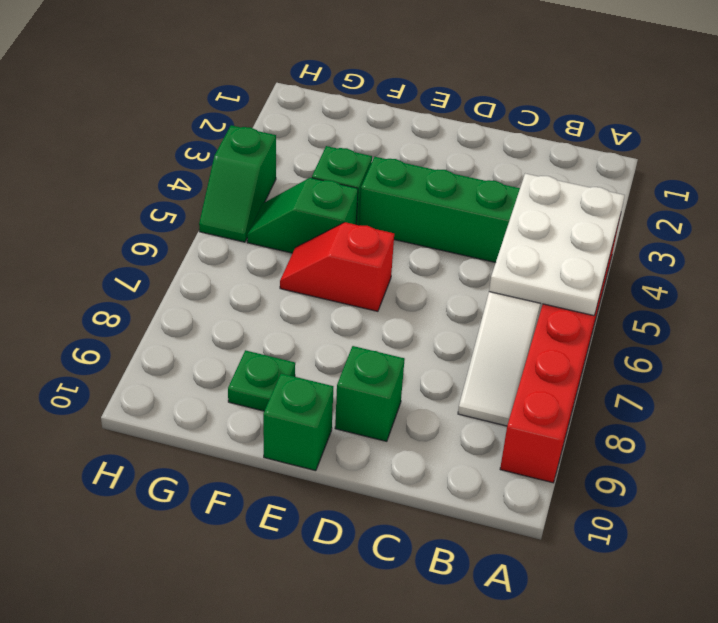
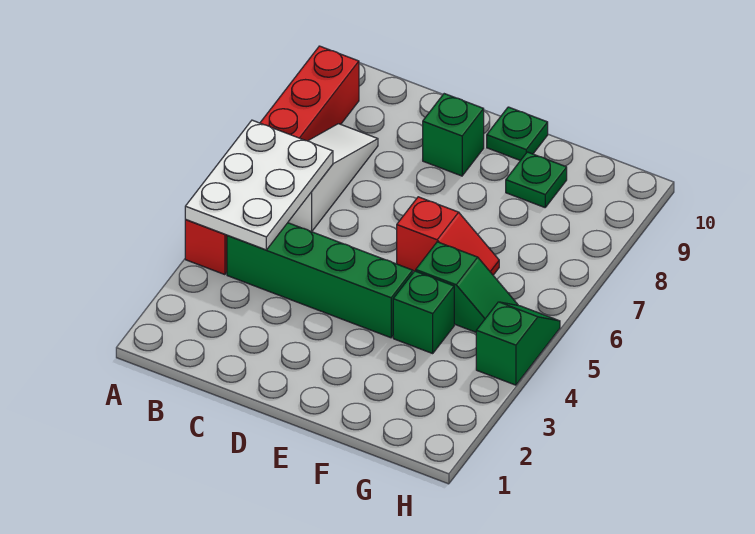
green brick E10 level 1 -> green plate E10 level 1

